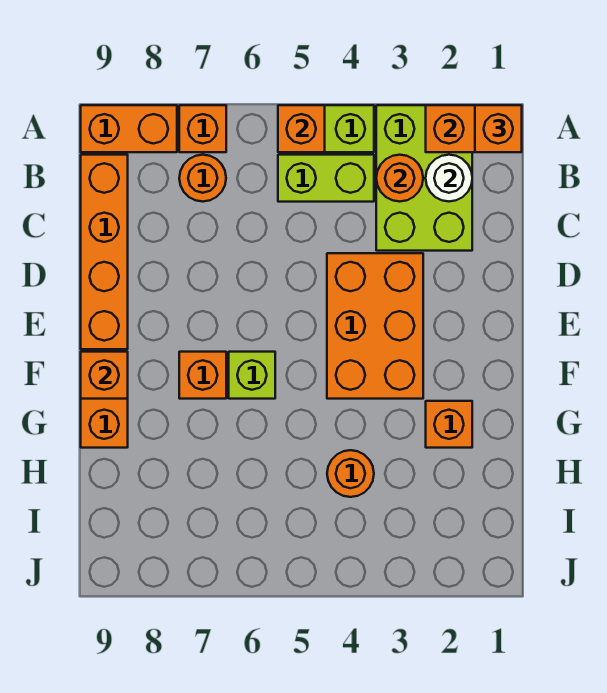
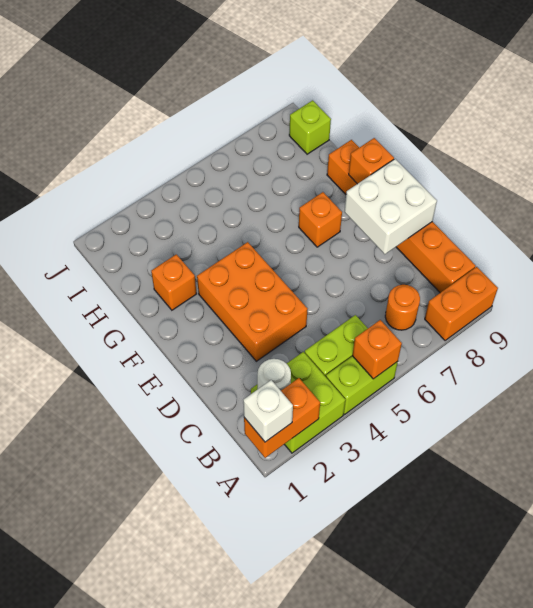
orange brick A1 level 3 -> white brick A1 level 3
lime brick A2:C3 level 1 -> lime brick A2:B3 level 1
orange brick A7 level 1 -> none
orange round brick B3 level 2 -> none
none -> white brick D8:E9 level 2
lime brick F6 level 1 -> lime brick I9 level 1
orange round brick H4 level 1 -> none

